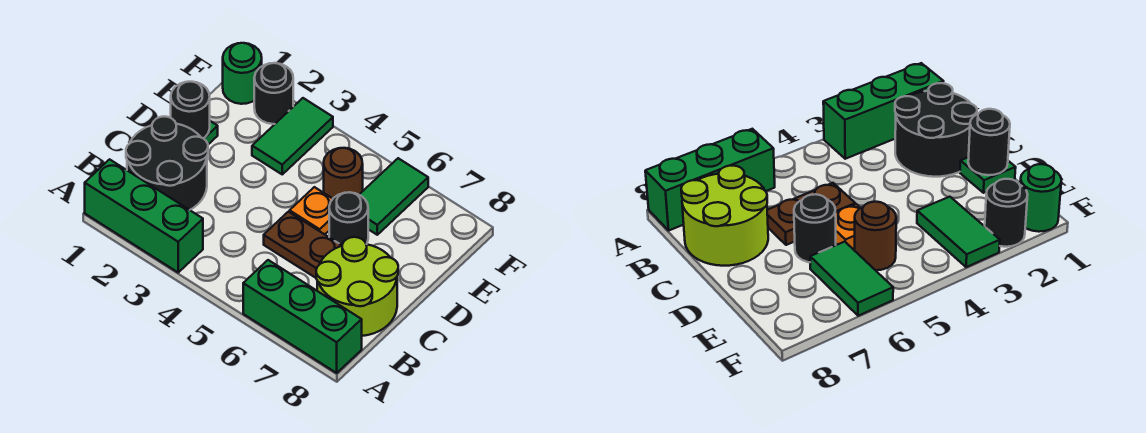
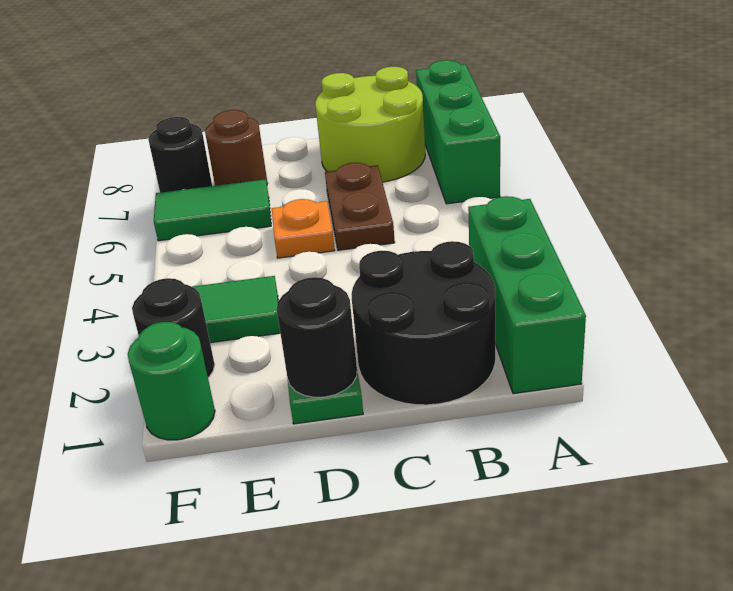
black round brick D6 level 1 -> black round brick F7 level 1
brown round brick E5 level 1 -> brown round brick E7 level 1

